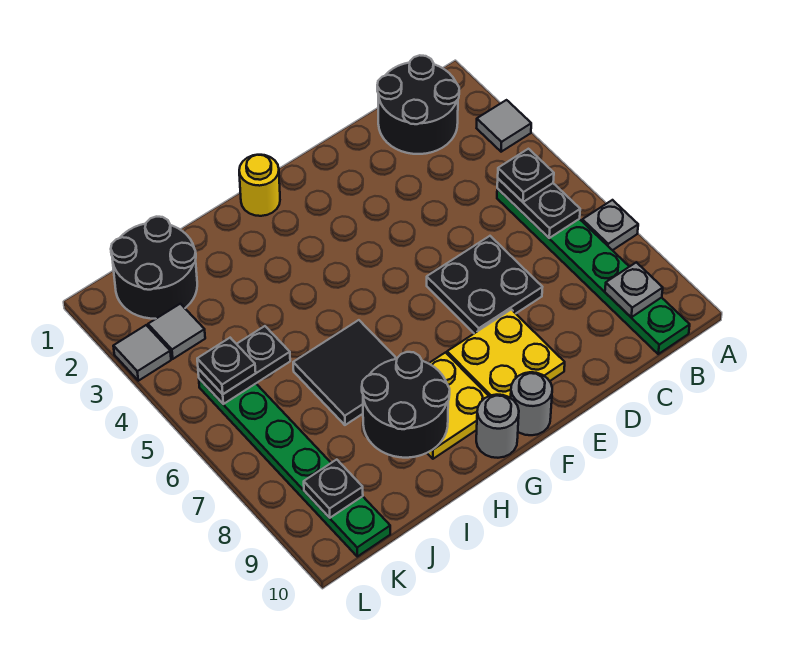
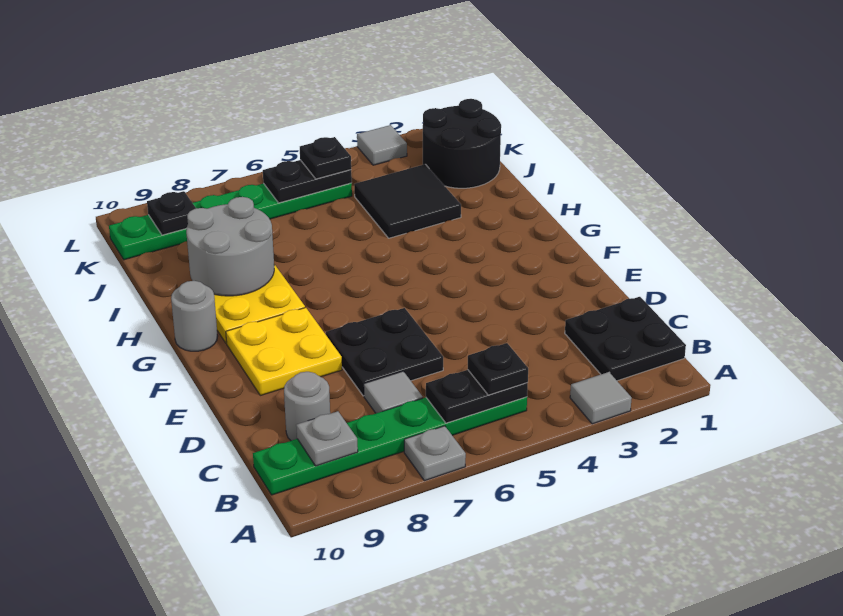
black round brick B1:C2 level 1 -> black plate B1:C2 level 1
grey round brick F10 level 1 -> grey round brick C9 level 1
yellow round brick G1 level 1 -> none
black tile H6:I7 level 1 -> black tile I3:J4 level 1
black round brick H8:I9 level 2 -> grey round brick H8:I9 level 2
black plate J5:K5 level 2 -> black plate K5:K6 level 2
grey tile K3 level 1 -> grey tile C7 level 1

